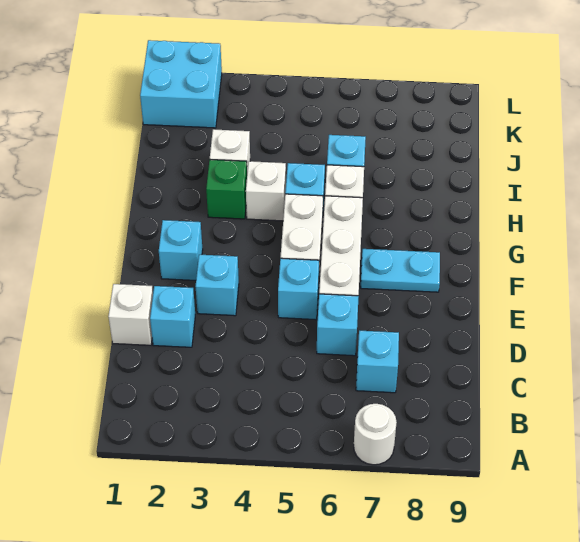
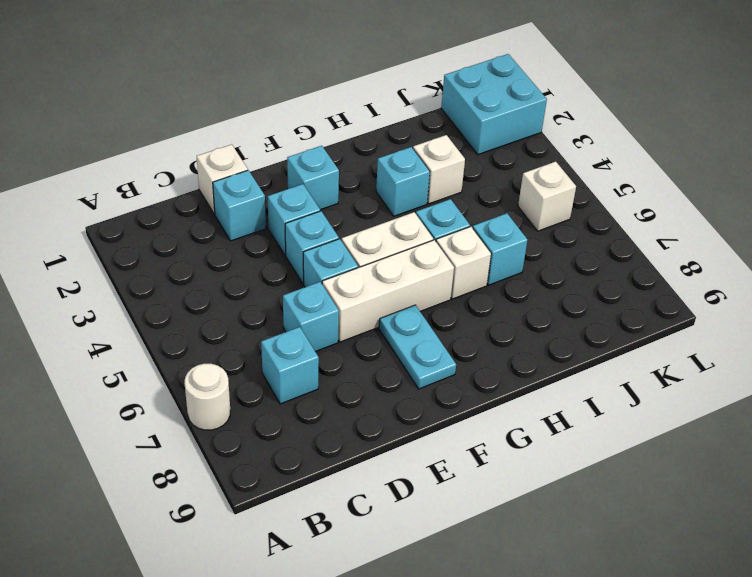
none -> cyan brick E4 level 1
green brick H3 level 1 -> cyan brick H3 level 1
white brick H4 level 1 -> white brick K5 level 1

